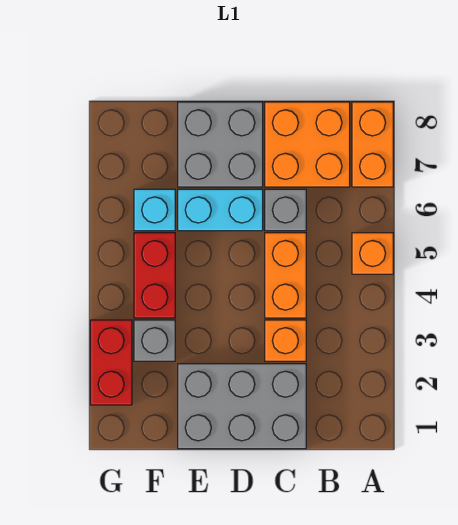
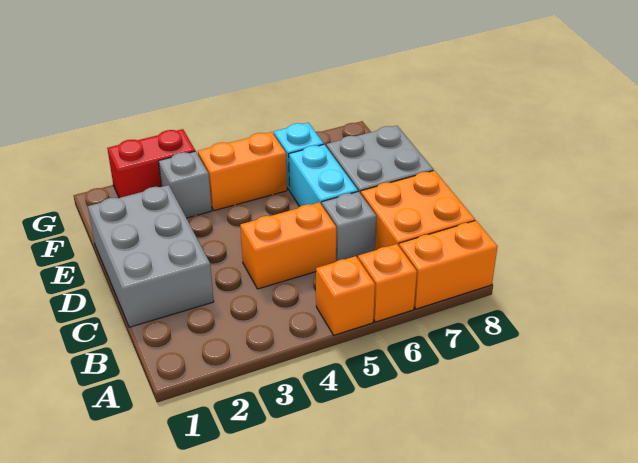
orange brick C3 level 1 -> orange brick A6 level 1
red brick F4:F5 level 1 -> orange brick F4:F5 level 1

